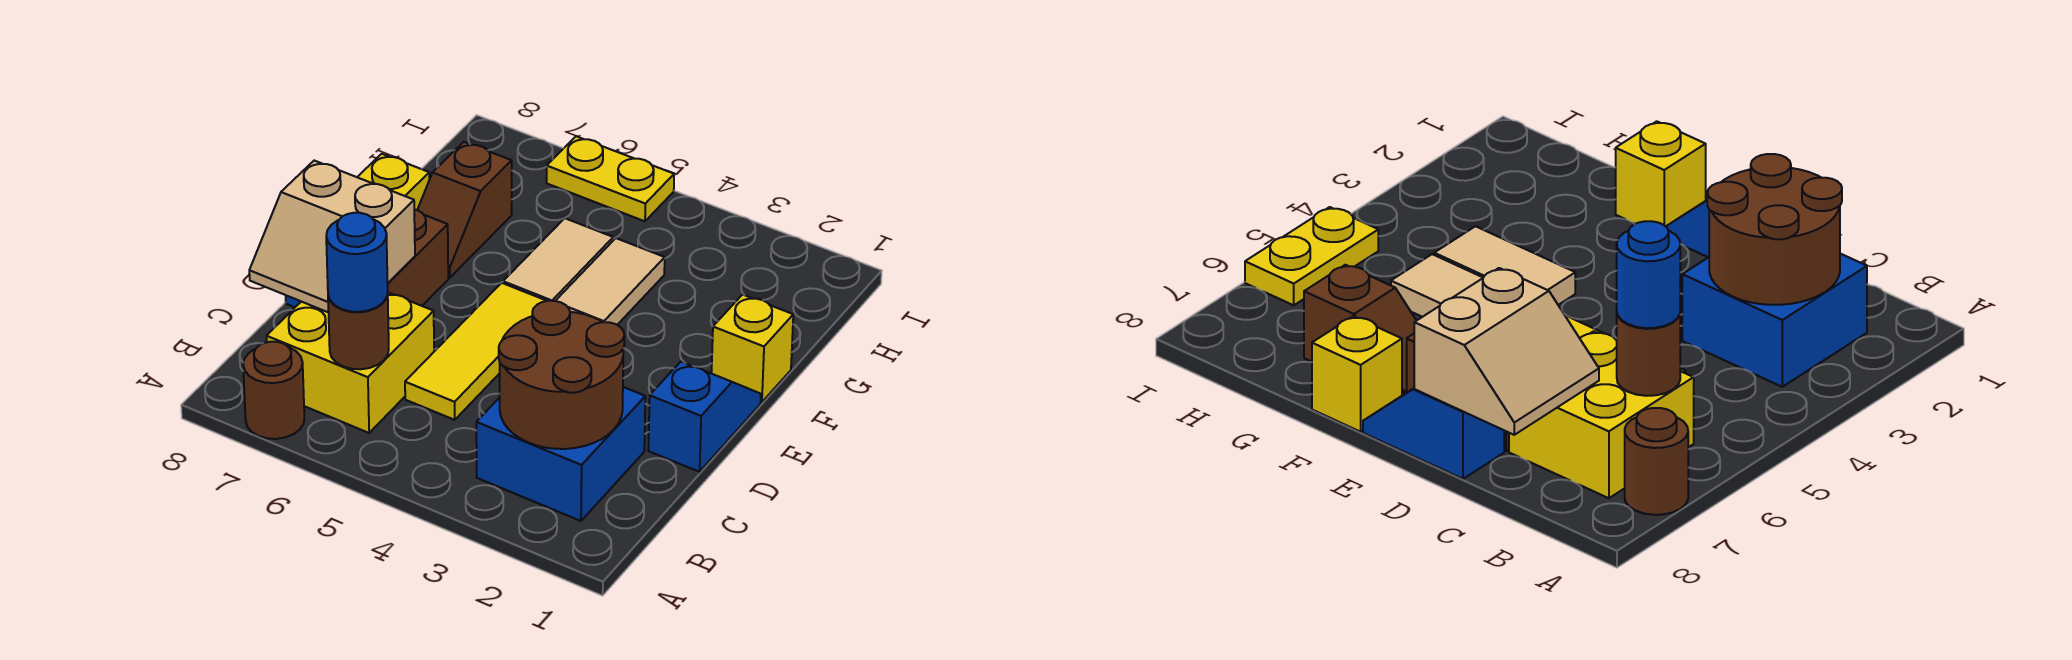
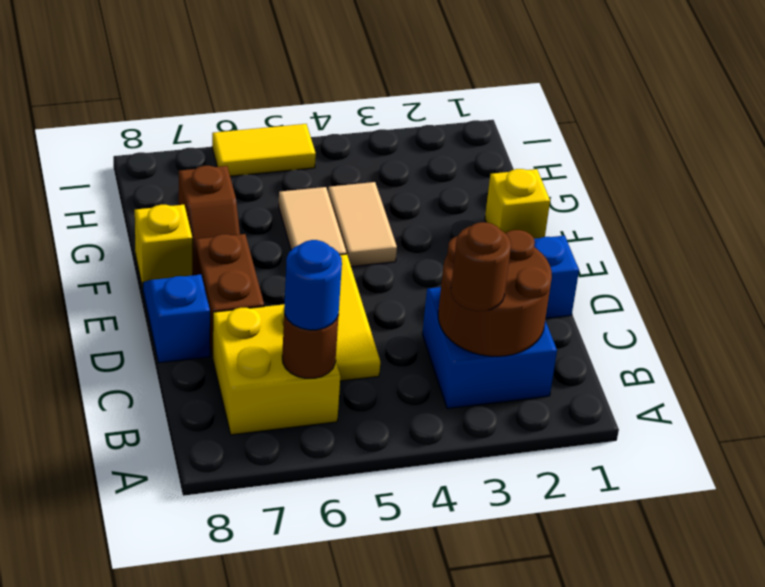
brown round brick A7 level 1 -> brown round brick B3 level 3
tan slope C7:D8 level 2 top D -> none
yellow plate I5:I6 level 1 -> yellow tile I5:I6 level 1

